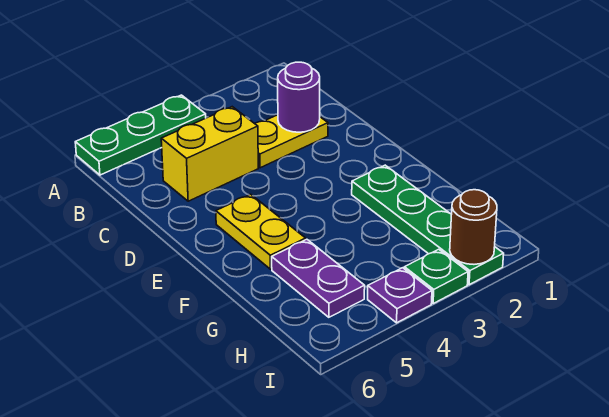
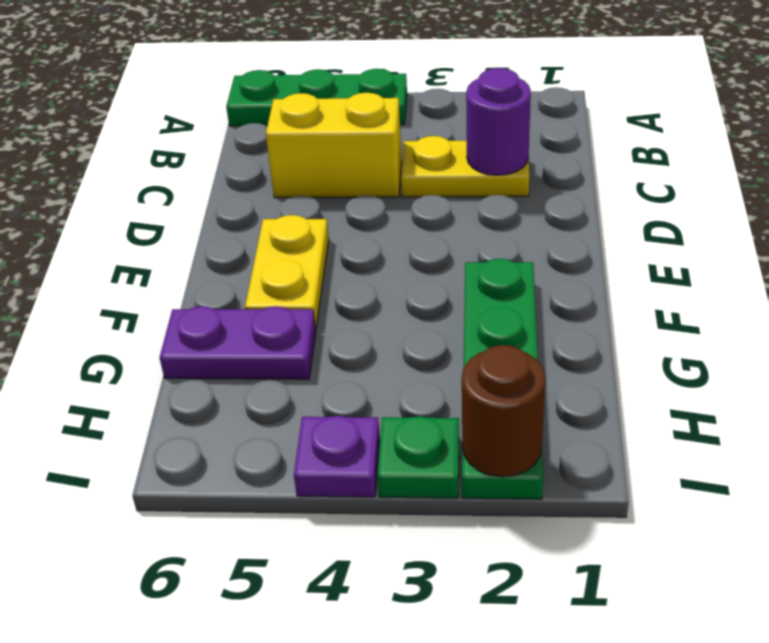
purple plate G5:H5 level 1 -> purple plate G5:G6 level 1

